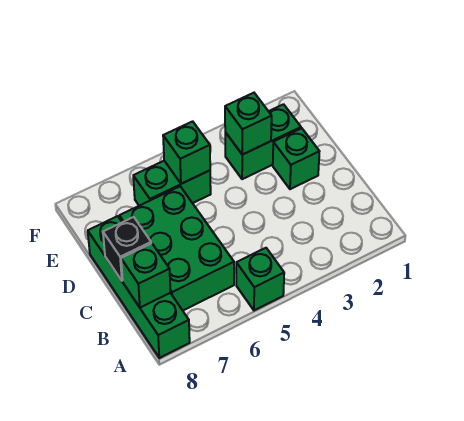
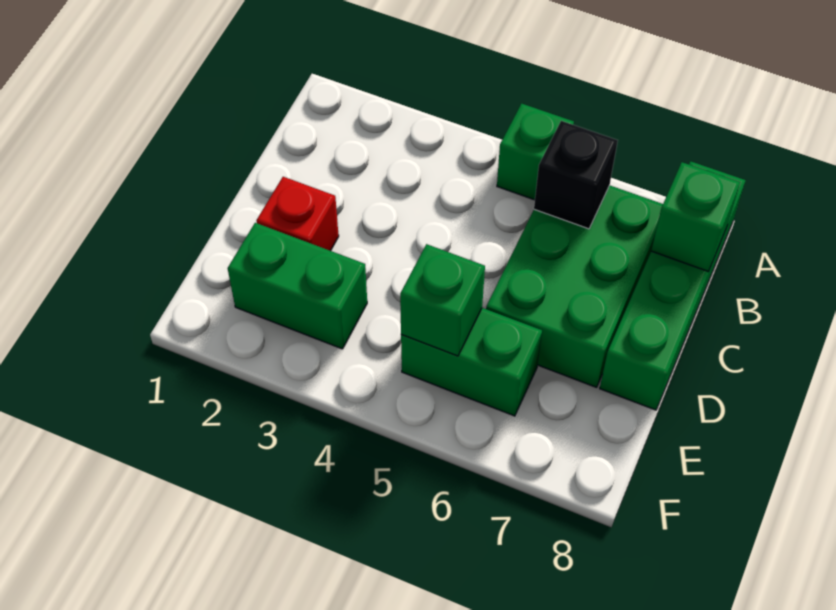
black brick C8 level 2 -> black brick B6 level 2
green brick D2 level 1 -> red brick D2 level 1
green brick E3 level 2 -> none

